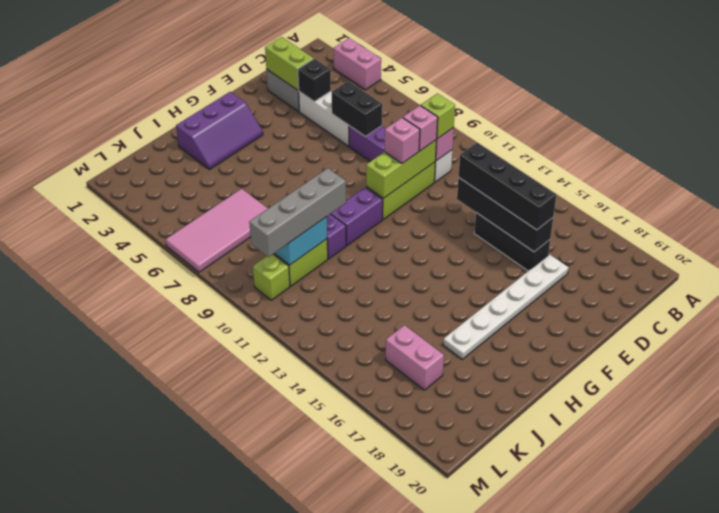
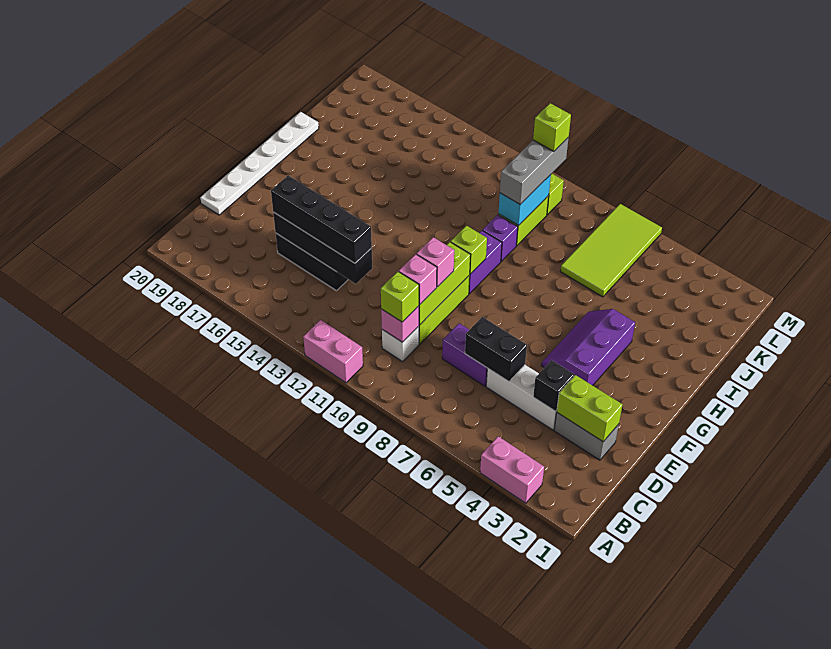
white plate D17:I17 level 1 -> white plate D20:I20 level 1
purple slope G2:I3 level 1 top 2 -> purple slope F4:H5 level 1 top 4
none -> lime brick G10 level 2
grey brick I10:L10 level 3 -> grey brick J10:L10 level 3
pink tile J6:M7 level 1 -> lime tile J6:M7 level 1
pink brick K16:K17 level 1 -> pink brick A11:A12 level 1
none -> lime brick L10 level 4

